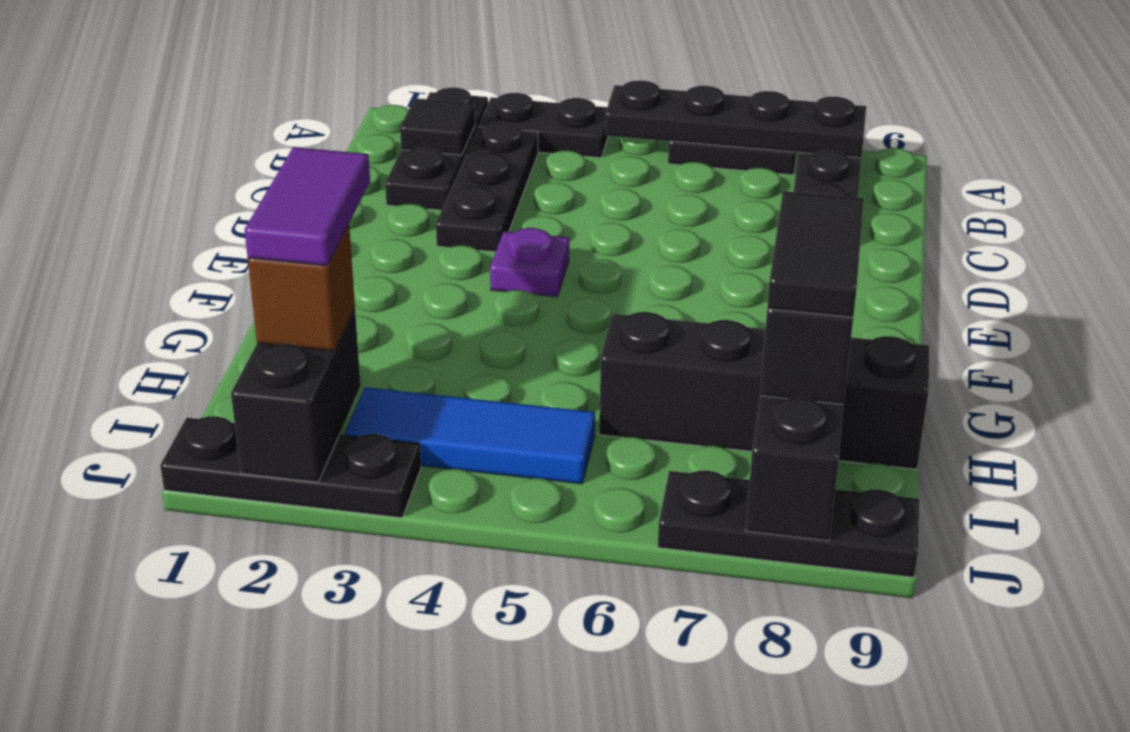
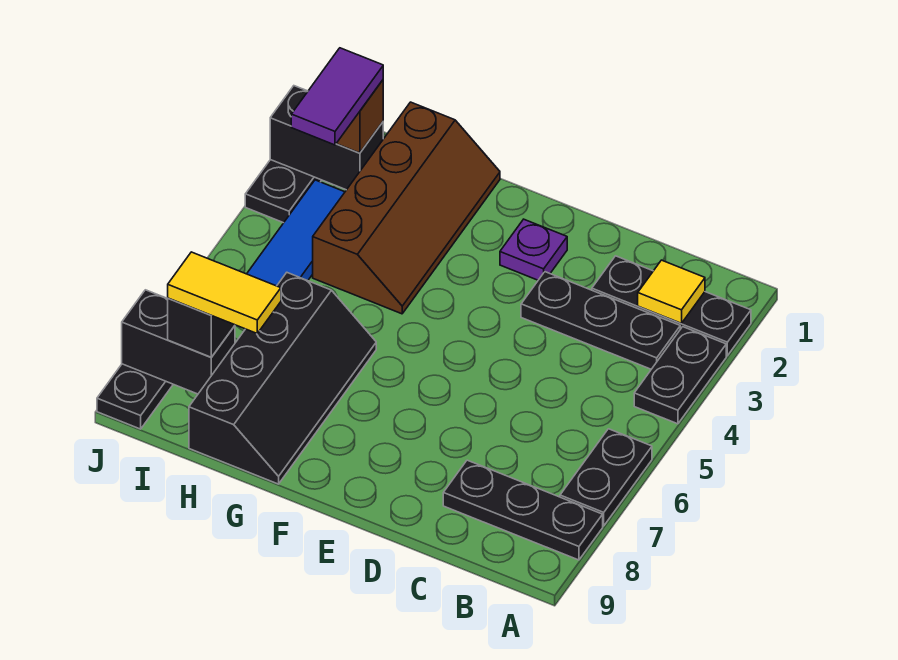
black plate A5:A8 level 2 -> none
black tile B2 level 2 -> yellow tile B2 level 2
purple plate E4 level 1 -> purple plate E2 level 1
none -> brown slope G1:H4 level 1 top H
purple tile H2:I2 level 4 -> purple tile I2:I3 level 4
black tile H8:I8 level 4 -> yellow tile H8:I8 level 4

